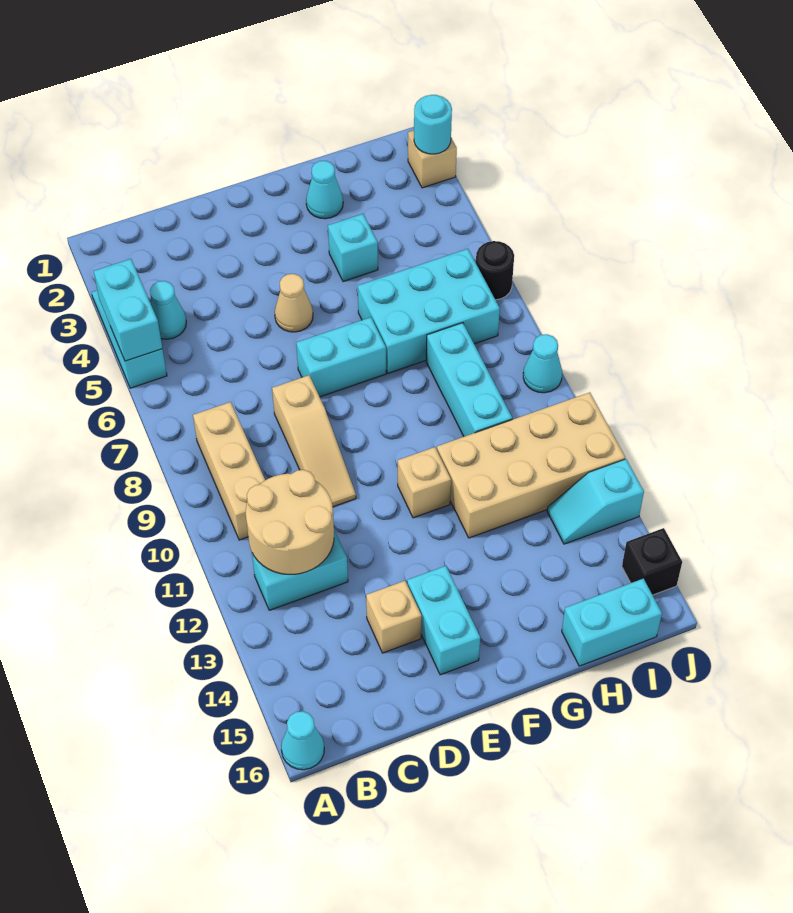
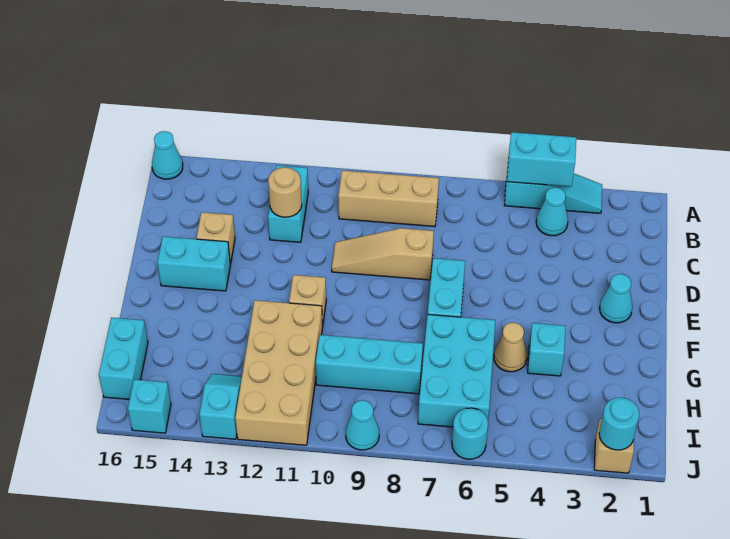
tan round brick B11:C12 level 2 -> tan round brick C12 level 2
tan cone E5 level 1 -> tan cone G5 level 1
cyan cone G2 level 1 -> cyan cone E2 level 1
black round brick J6 level 1 -> cyan round brick J6 level 1
black brick J15 level 1 -> cyan brick J15 level 1

